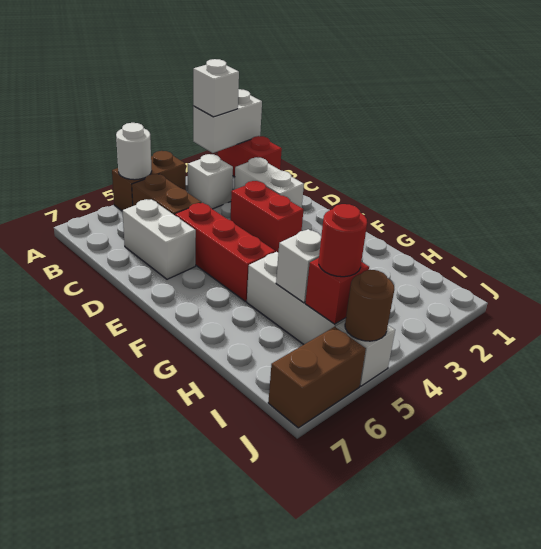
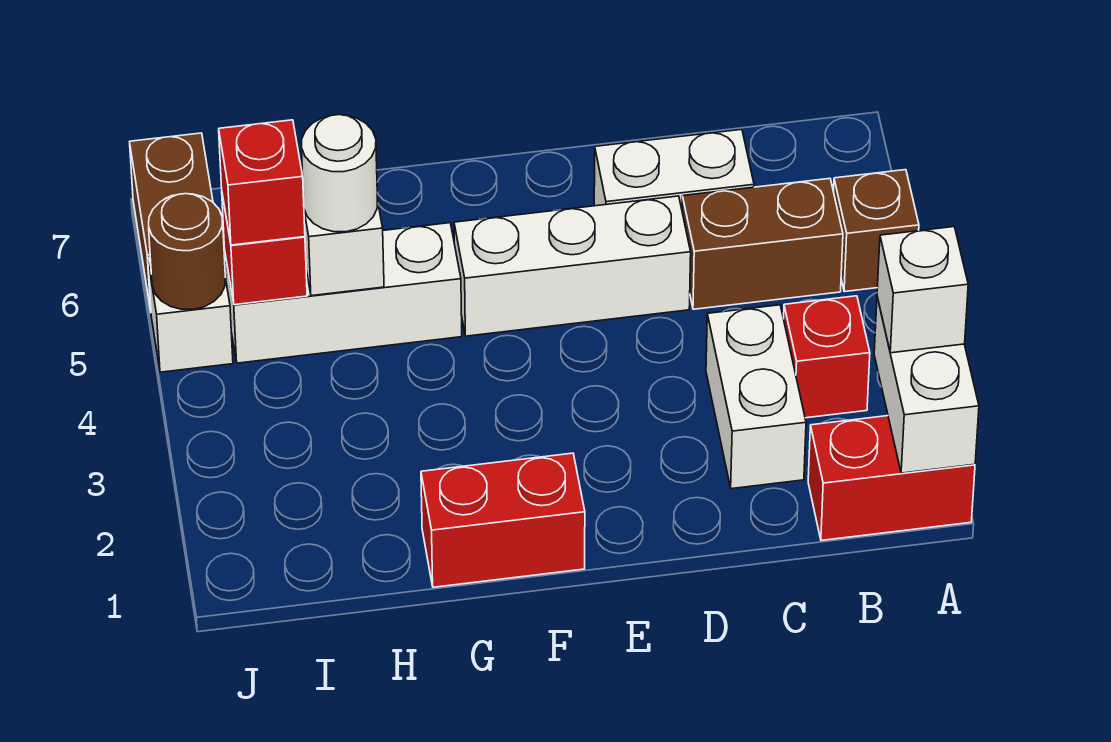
brown brick A4:A5 level 1 -> brown brick A5 level 1
white round brick A5 level 2 -> white round brick H5 level 3
white brick B3 level 1 -> red brick B3 level 1
white brick C2:D2 level 1 -> white brick C2:C3 level 1
red brick D3:E3 level 1 -> red brick F1:G1 level 1
red brick D5:F5 level 1 -> white brick D5:F5 level 1
red round brick I5 level 3 -> red brick I5 level 3

